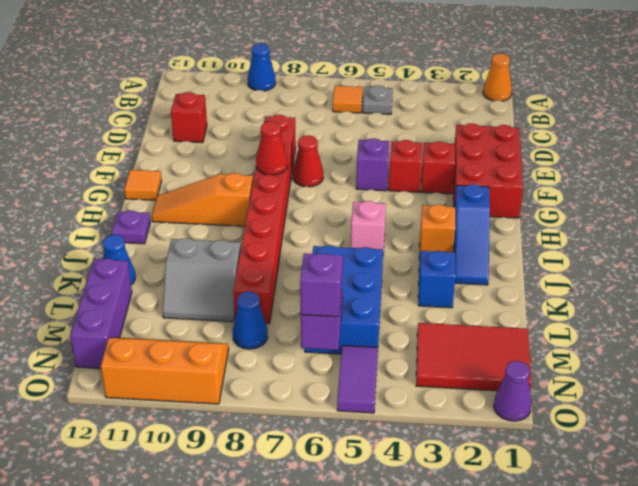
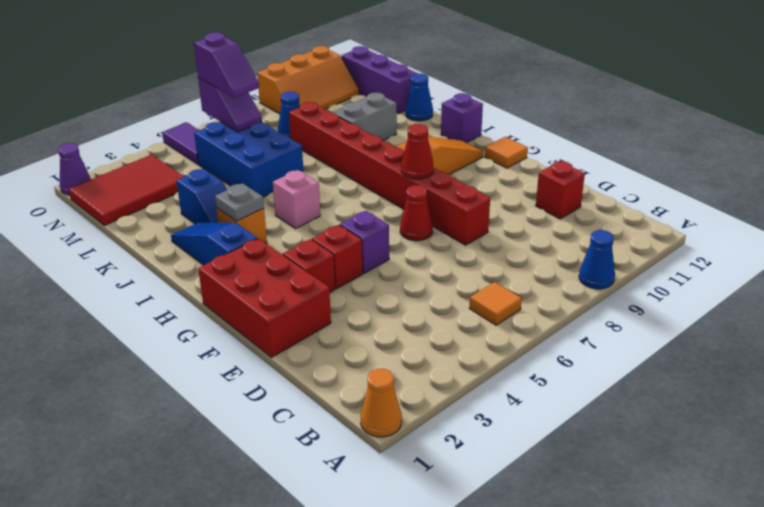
grey plate B5 level 1 -> grey plate I3 level 2
purple plate I12 level 1 -> purple brick I12 level 1

